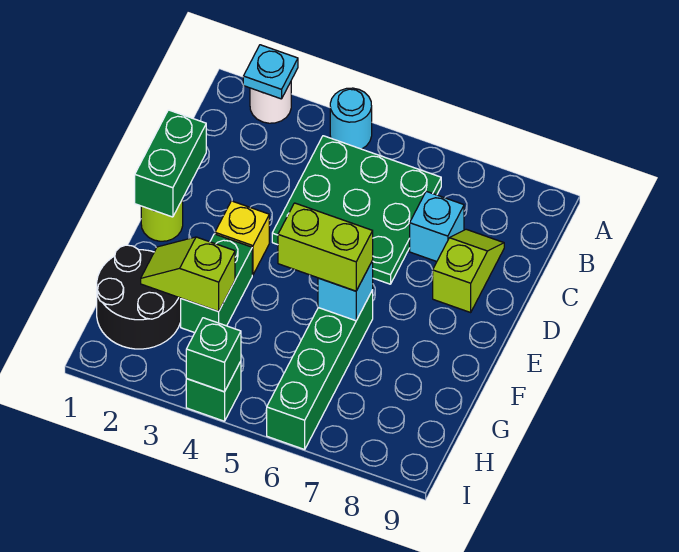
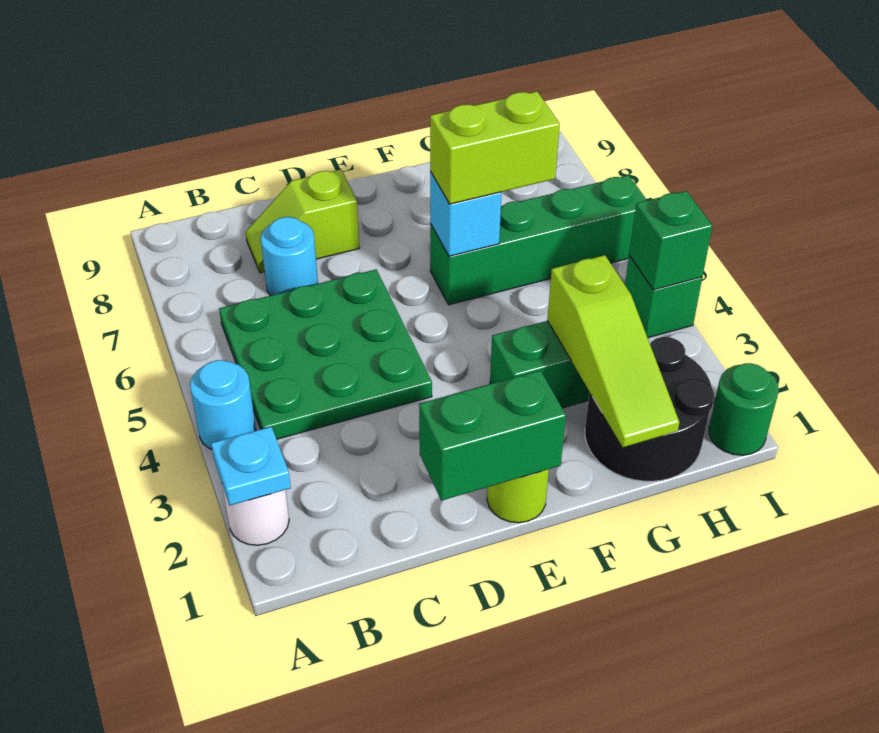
cyan brick C7 level 1 -> cyan round brick C7 level 1
yellow brick E3 level 1 -> none
lime brick F5:F6 level 3 -> lime brick F6:G6 level 3
lime slope G2:G3 level 2 top 3 -> lime slope G1:G3 level 2 top 3
none -> green round brick I1 level 1

